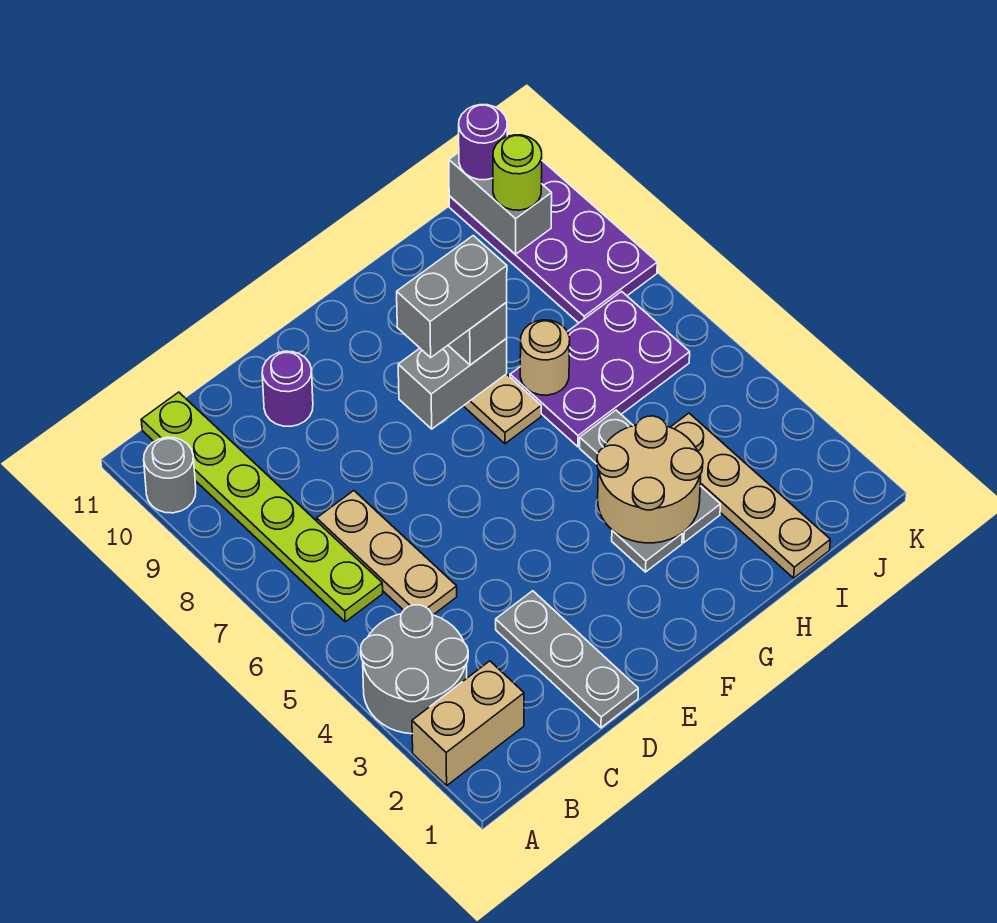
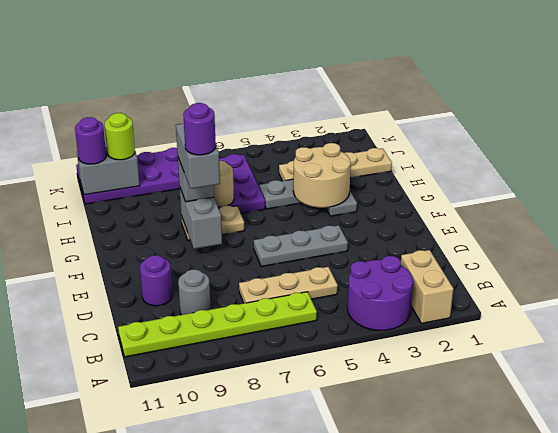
grey round brick A3:B4 level 1 -> purple round brick A3:B4 level 1
grey round brick A10 level 1 -> grey round brick C9 level 1
grey plate D1:D3 level 1 -> grey plate E4:E6 level 1
none -> purple round brick F8 level 5

